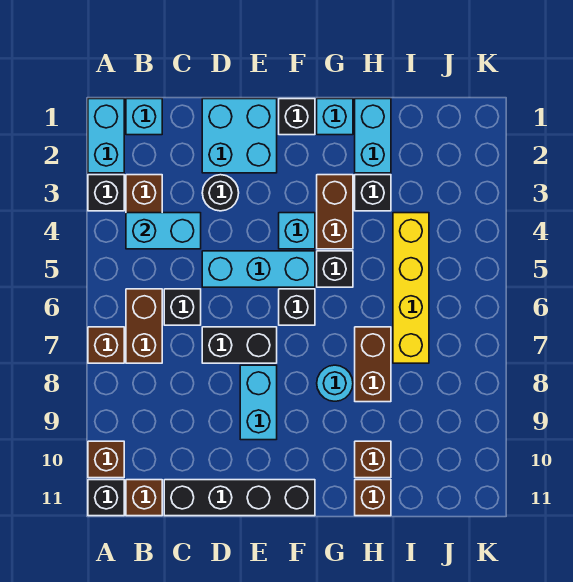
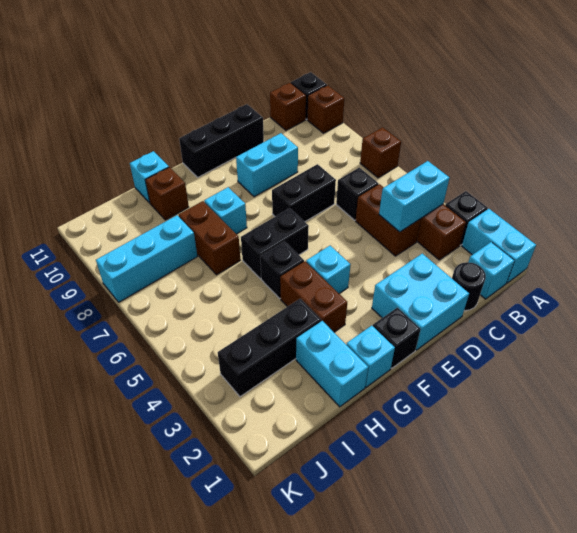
brown brick B6:B7 level 1 -> brown brick C4:C5 level 1
black brick C11:F11 level 1 -> black brick D11:F11 level 1
black round brick D3 level 1 -> black round brick C1 level 1
cyan brick D5:F5 level 1 -> cyan brick I8:K8 level 1
cyan brick E8:E9 level 1 -> cyan brick D9:E9 level 1
black brick F6 level 1 -> black brick F6:G6 level 1
cyan round brick G8 level 1 -> cyan brick G8 level 1
black brick H3 level 1 -> black brick H3:J3 level 1
brown brick H11 level 1 -> cyan brick H11 level 1
yellow brick I4:I7 level 1 -> none

